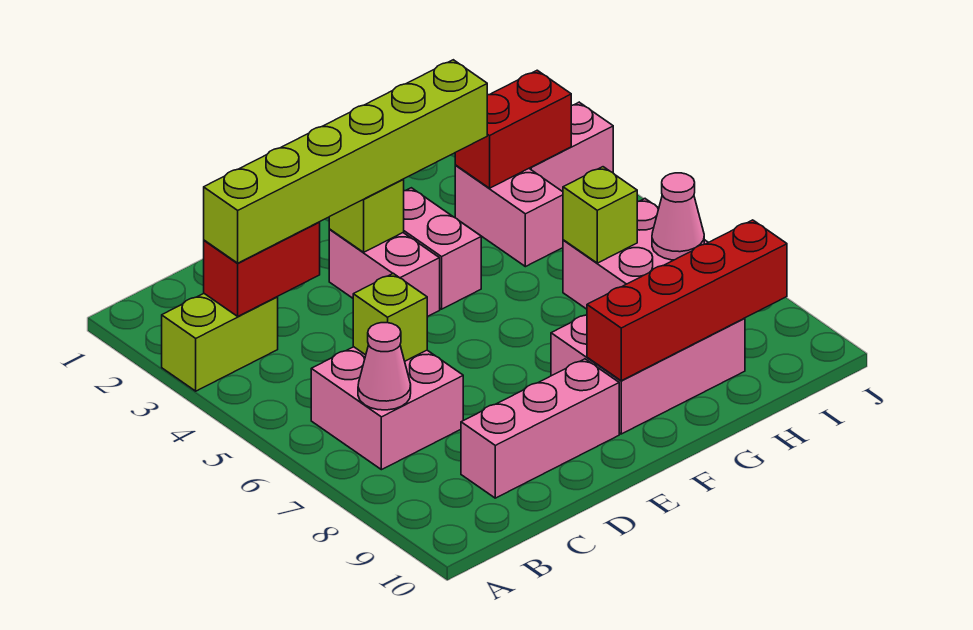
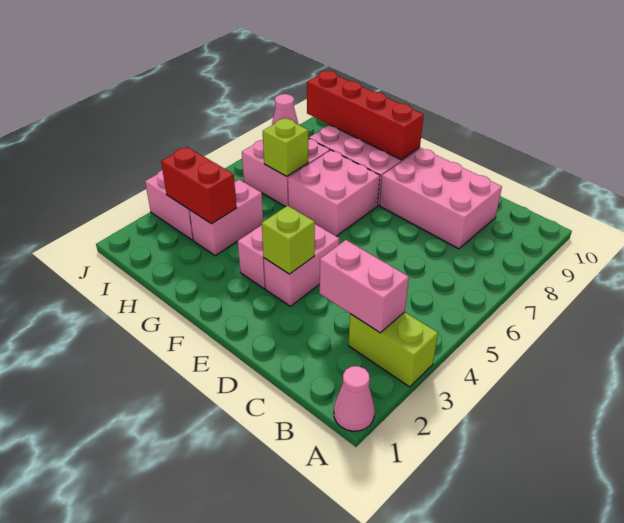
red brick B3:C3 level 2 -> pink brick B3:C3 level 2
lime brick B3:G3 level 3 -> none
pink brick B6:C7 level 1 -> pink brick F6:G7 level 1
pink cone B7 level 2 -> pink cone A1 level 1
lime brick C6 level 2 -> none
pink brick C9:E9 level 1 -> pink brick C8:E9 level 1

